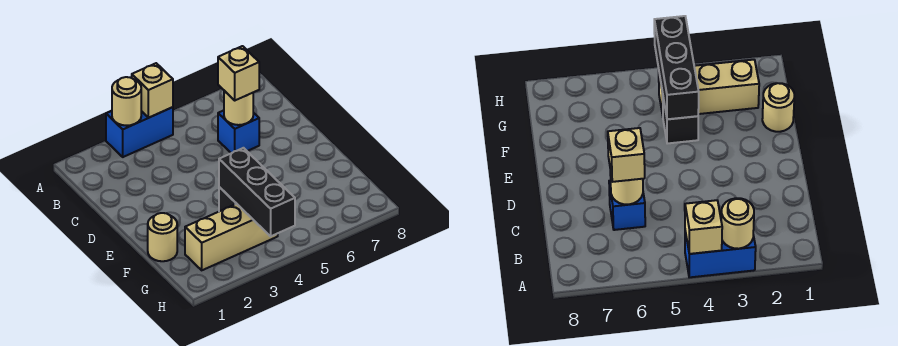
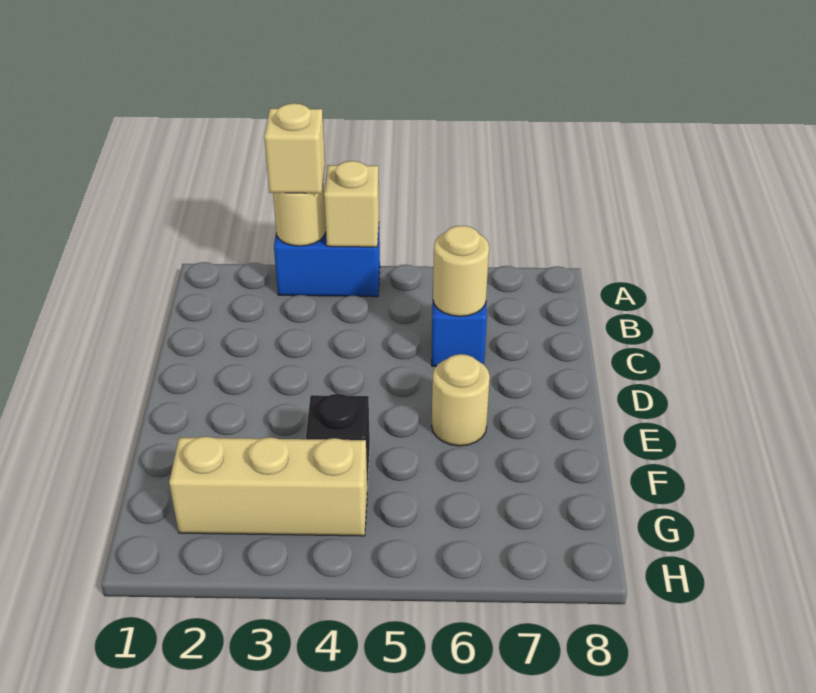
tan brick C6 level 3 -> tan brick A3 level 3
tan round brick F1 level 1 -> tan round brick E6 level 1
black brick F4:H4 level 2 -> none

